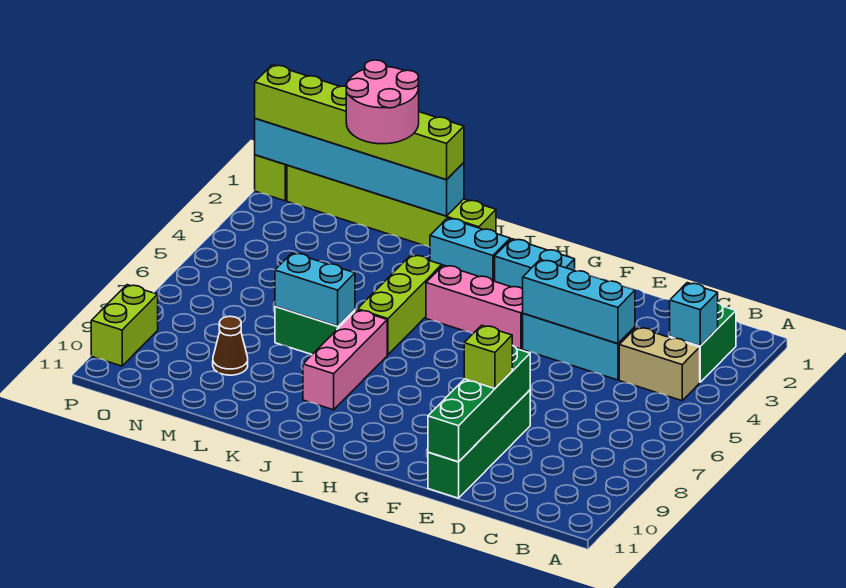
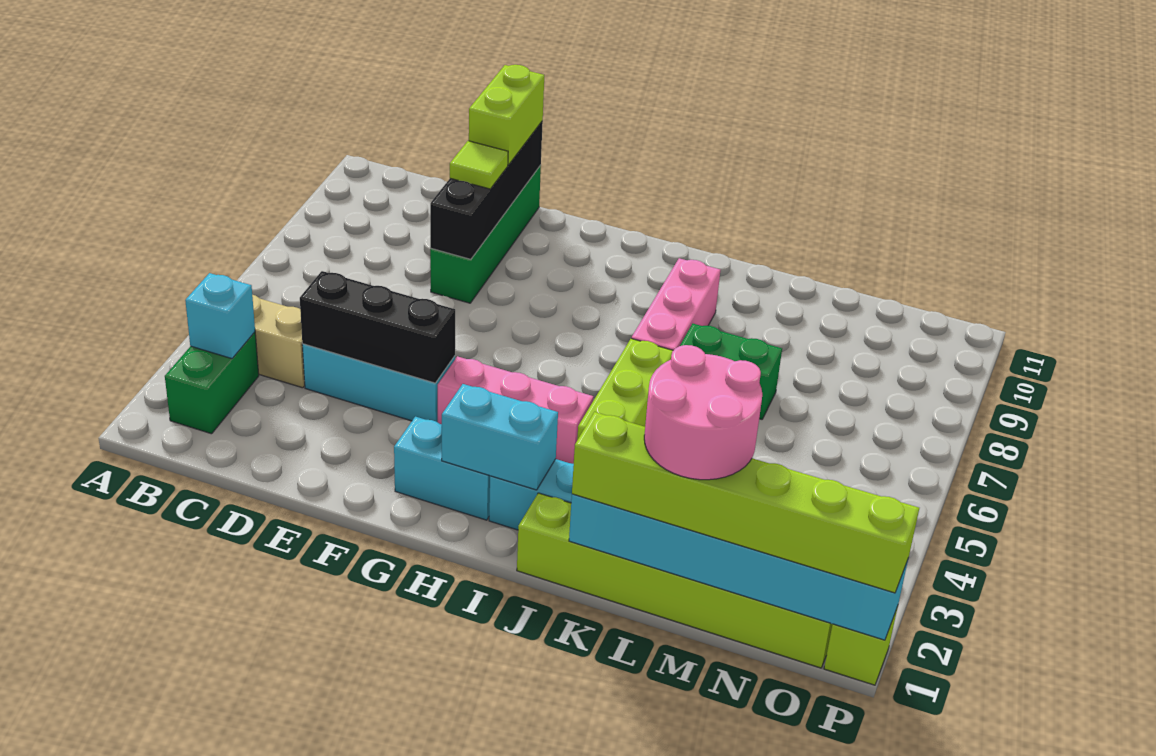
cyan brick D4:F4 level 2 -> black brick D4:F4 level 2
green brick E8:E11 level 2 -> black brick E8:E11 level 2
lime brick E9 level 3 -> lime tile E9 level 3
cyan brick K7:L7 level 2 -> cyan brick H2:I2 level 2
brown cone M9 level 1 -> none
lime brick P9:P10 level 1 -> lime brick E10:E11 level 3

